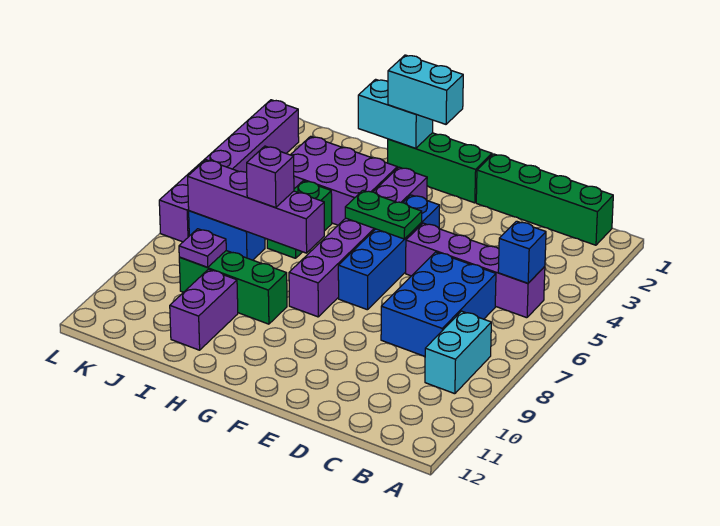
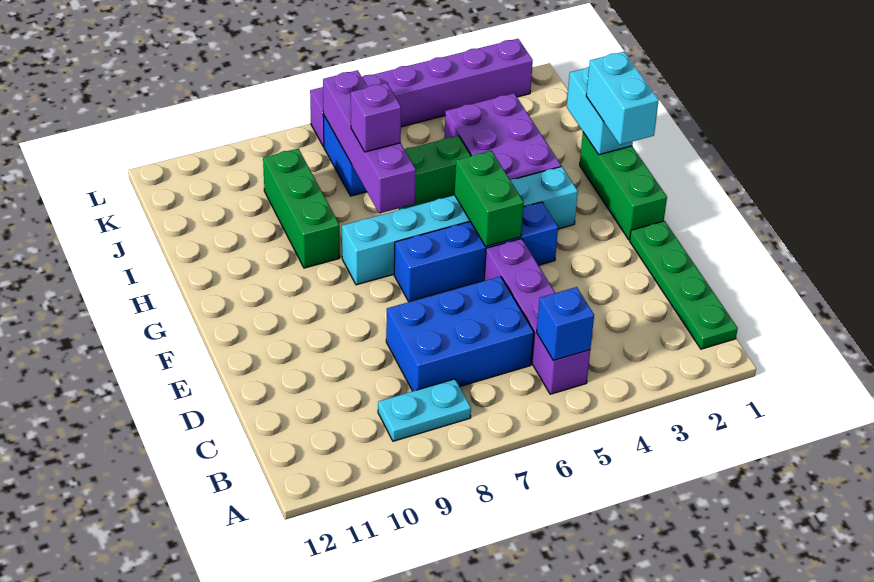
green brick B1:E1 level 1 -> green plate B1:E1 level 1
cyan brick B8:B9 level 1 -> cyan plate B8:B9 level 1
green plate F5:G5 level 2 -> green brick F5:G5 level 2
purple brick G3:G8 level 1 -> cyan brick G3:G8 level 1
purple brick I10:I11 level 1 -> none
purple plate J9 level 2 -> none

